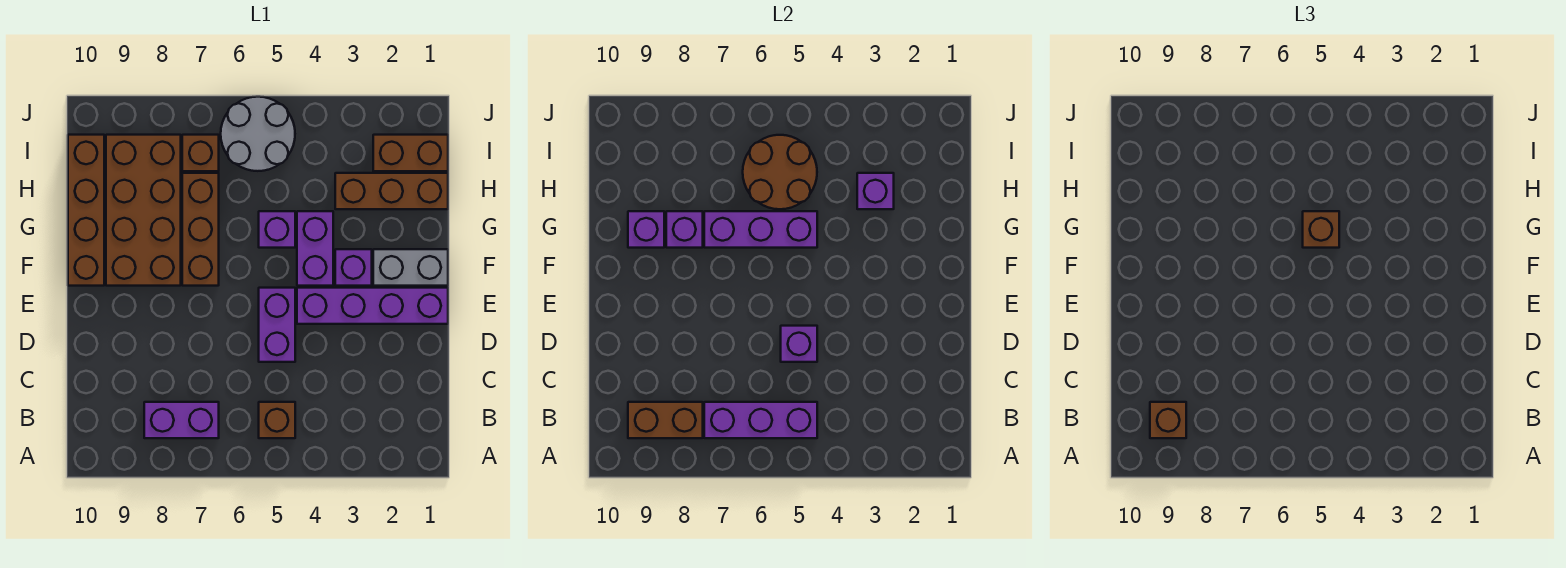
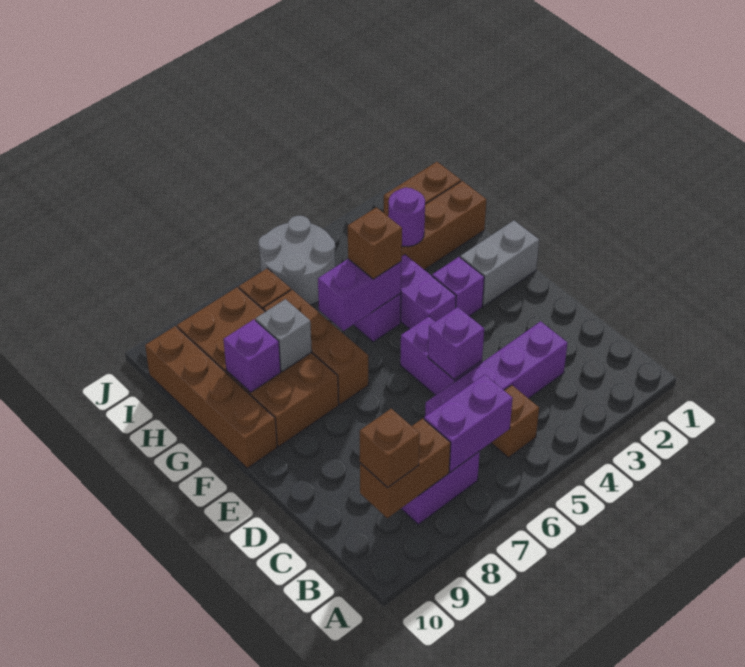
purple brick B5:B7 level 2 -> purple brick B6:B7 level 2
purple brick E1:E4 level 1 -> purple brick C3:C6 level 1
purple brick G5:G7 level 2 -> purple brick G5:G6 level 2
purple brick G8 level 2 -> grey brick G8 level 2
purple brick H3 level 2 -> purple round brick H3 level 2
brown round brick H5:I6 level 2 -> none

